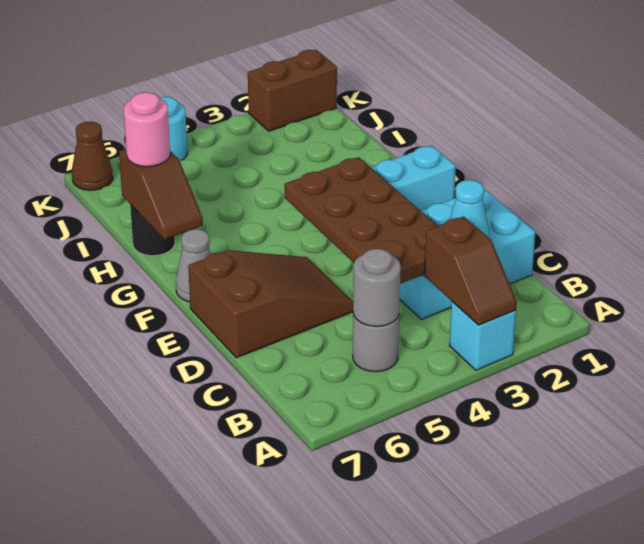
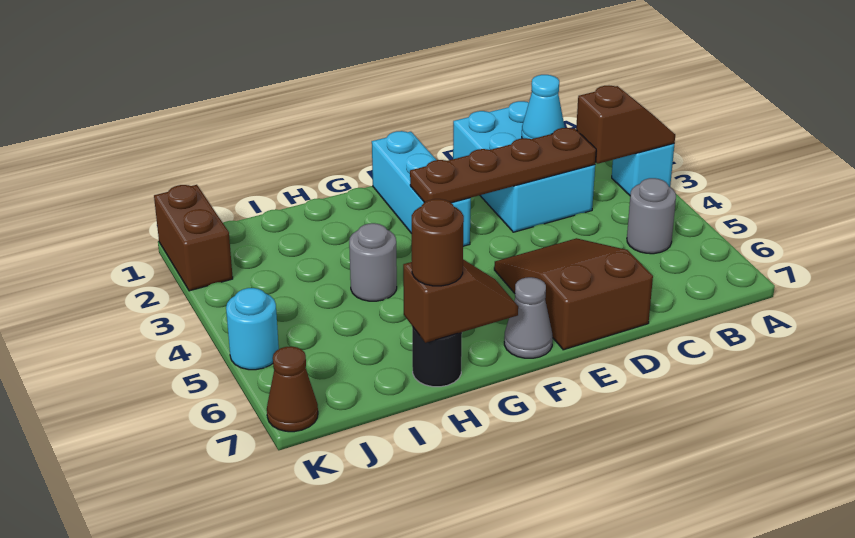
grey round brick B5 level 2 -> grey round brick H4 level 1
brown plate C3:F4 level 2 -> brown plate C3:F3 level 2
pink round brick H7 level 3 -> brown round brick H7 level 3

